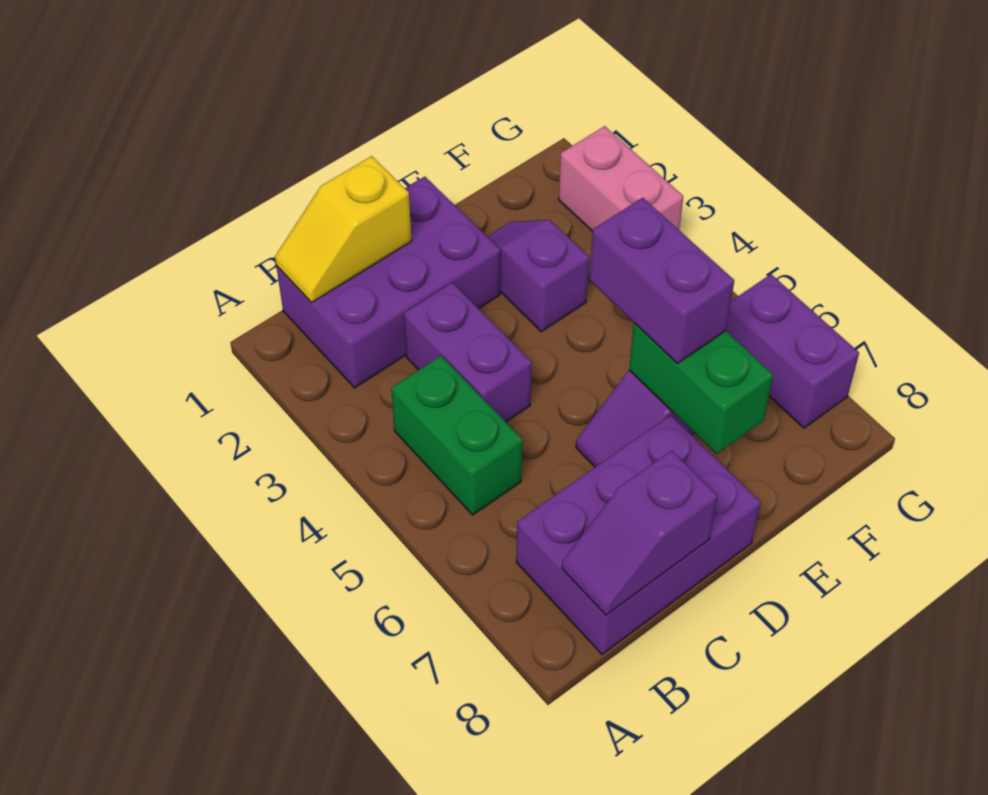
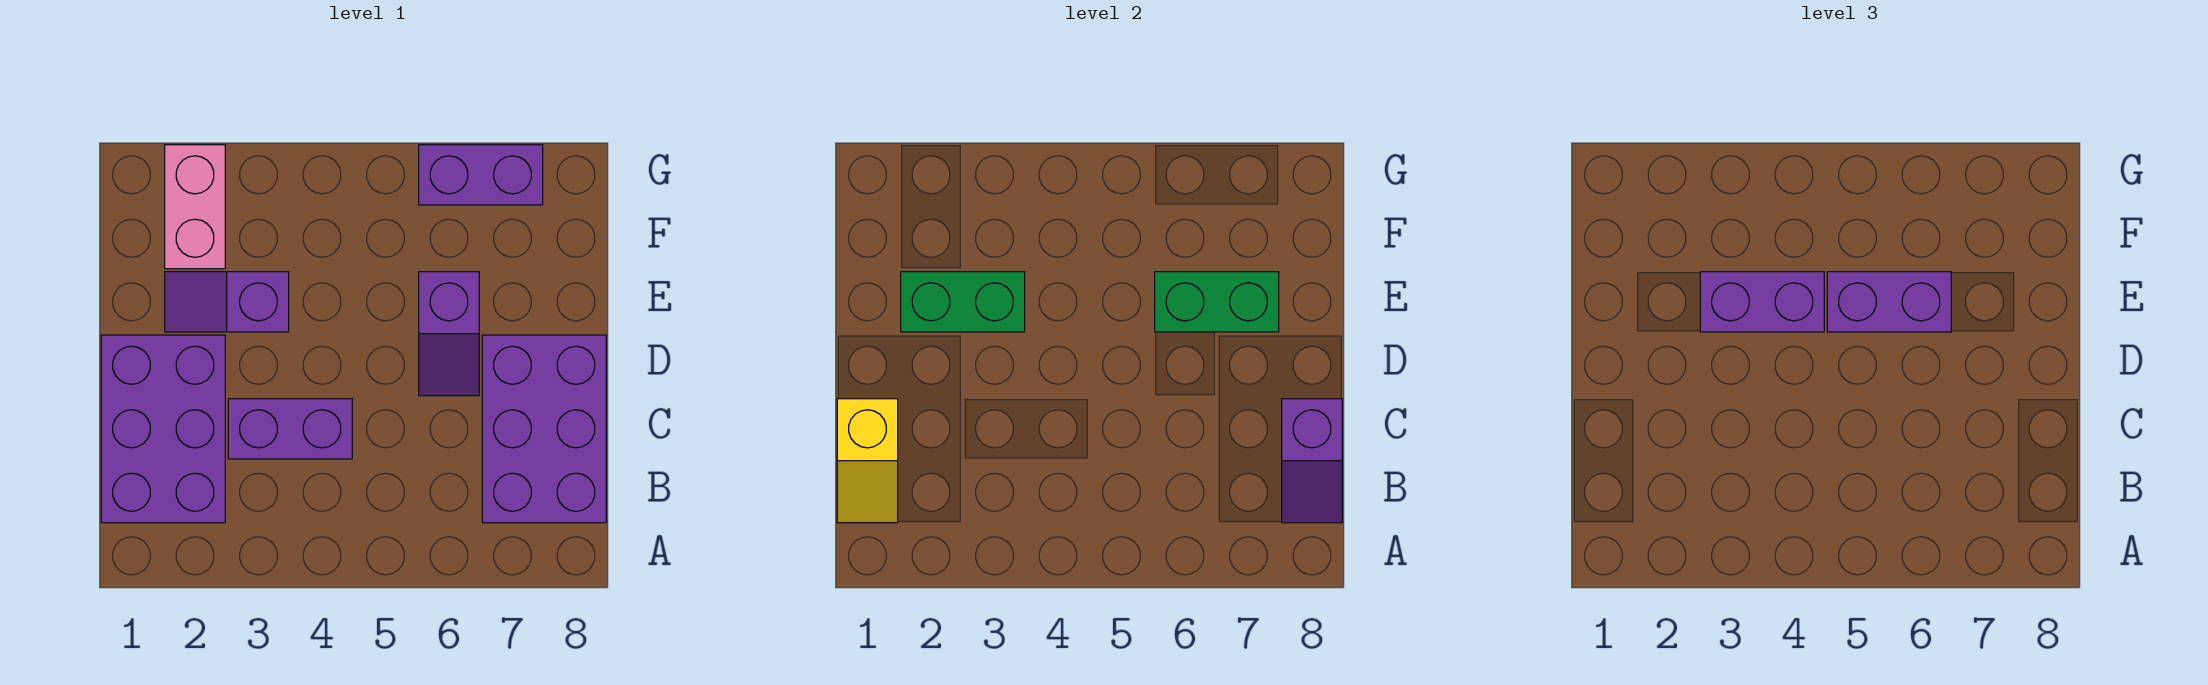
green brick B4:B5 level 1 -> green brick E2:E3 level 2
none -> purple brick E3:E4 level 3
pink brick G2:G3 level 1 -> pink brick F2:G2 level 1

